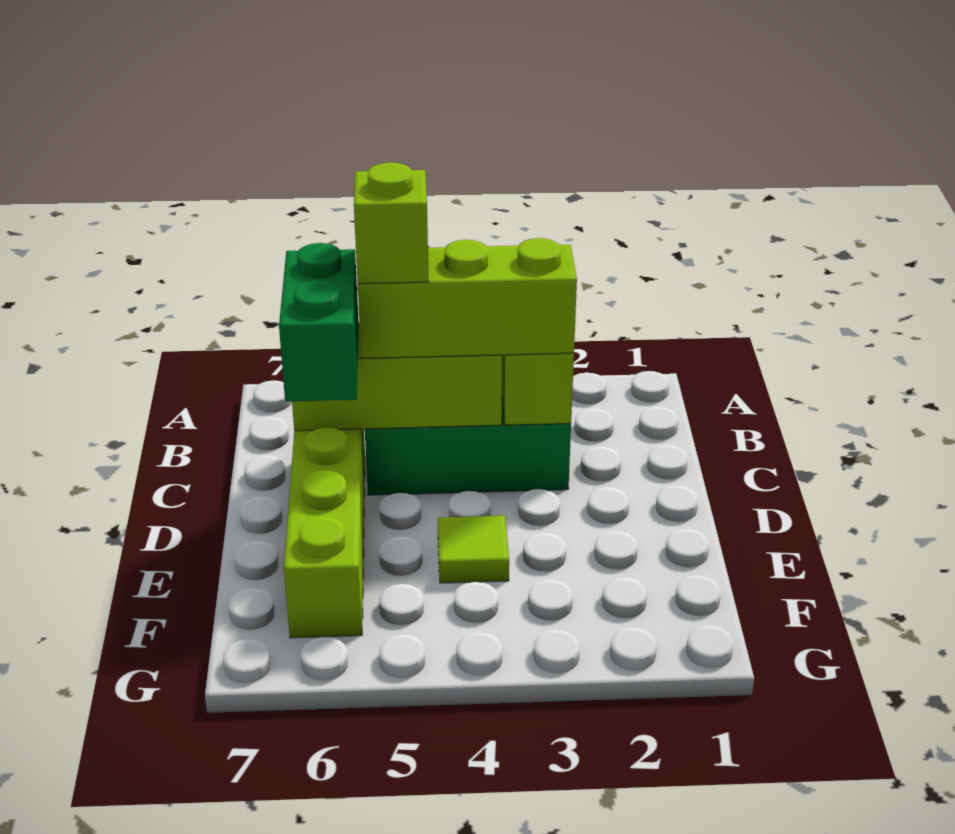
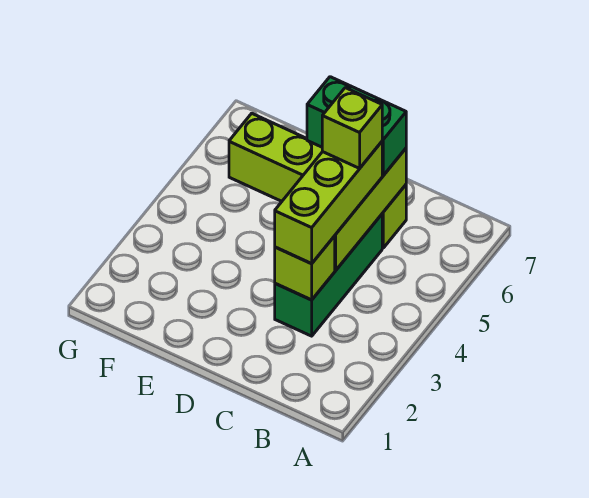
lime tile E4 level 1 -> none

